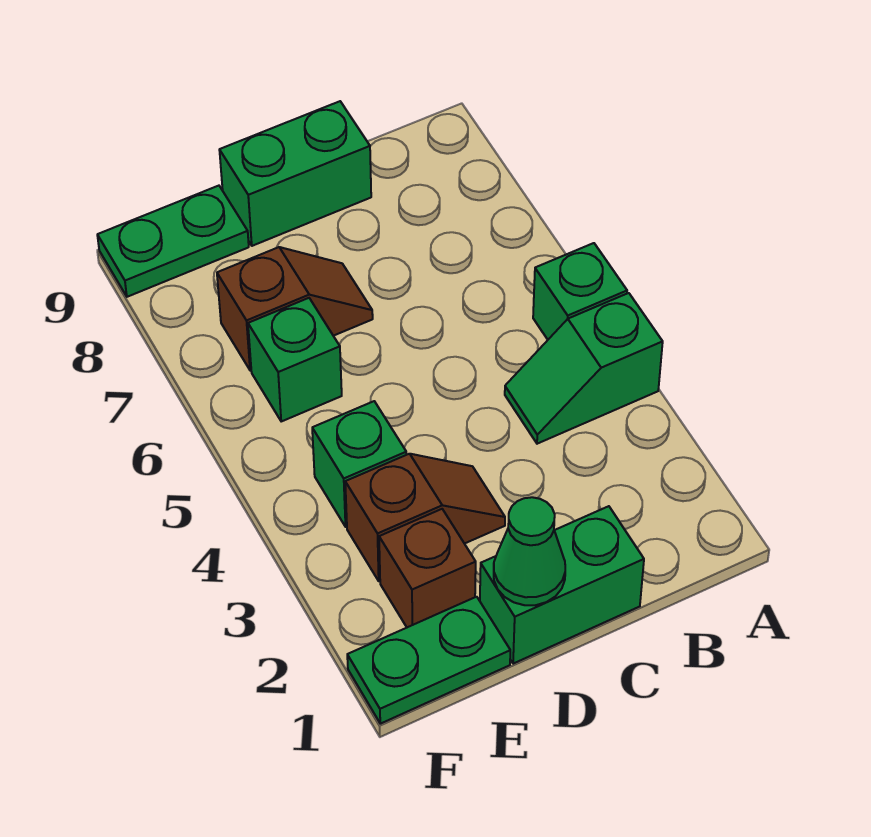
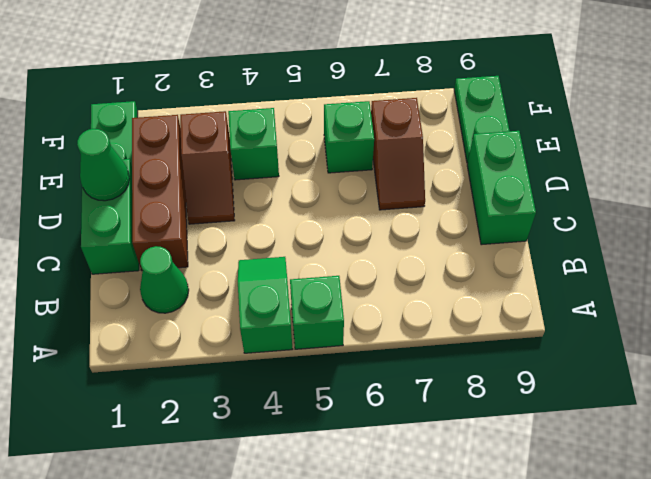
none -> green cone B2 level 1
brown brick E2 level 1 -> brown brick C2:E2 level 1

